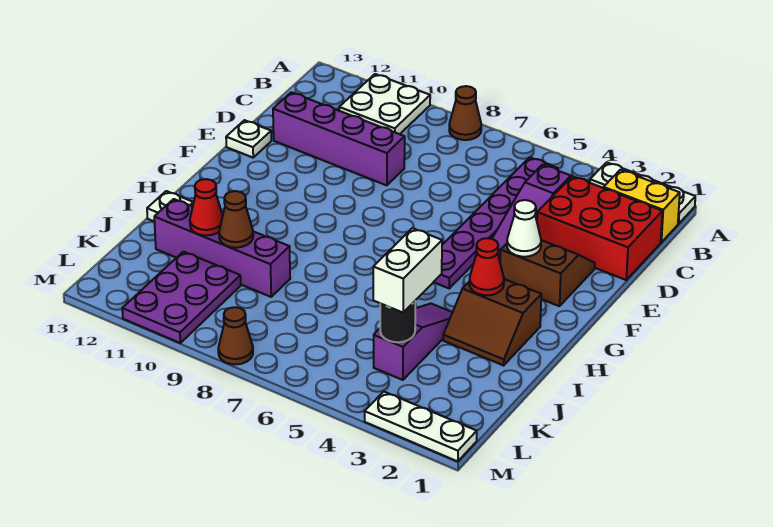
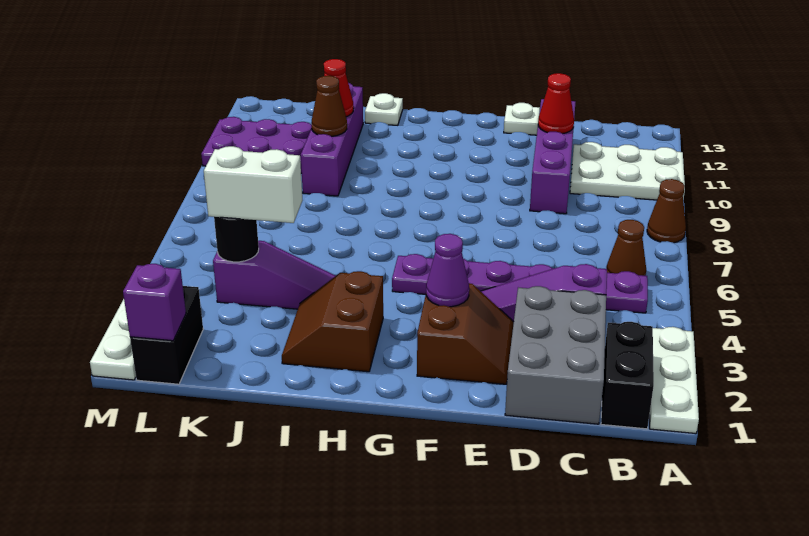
white plate A10:B11 level 1 -> white plate A10:C11 level 1
yellow brick B1:B2 level 1 -> black brick B1:B2 level 1
red brick C1:D3 level 1 -> grey brick C1:D3 level 1
white cone F3 level 2 -> purple cone F3 level 2
red cone H3 level 2 -> red cone D11 level 2
none -> black brick L1:L2 level 1
none -> purple brick L1 level 2
brown cone M8 level 1 -> brown cone B6 level 1

